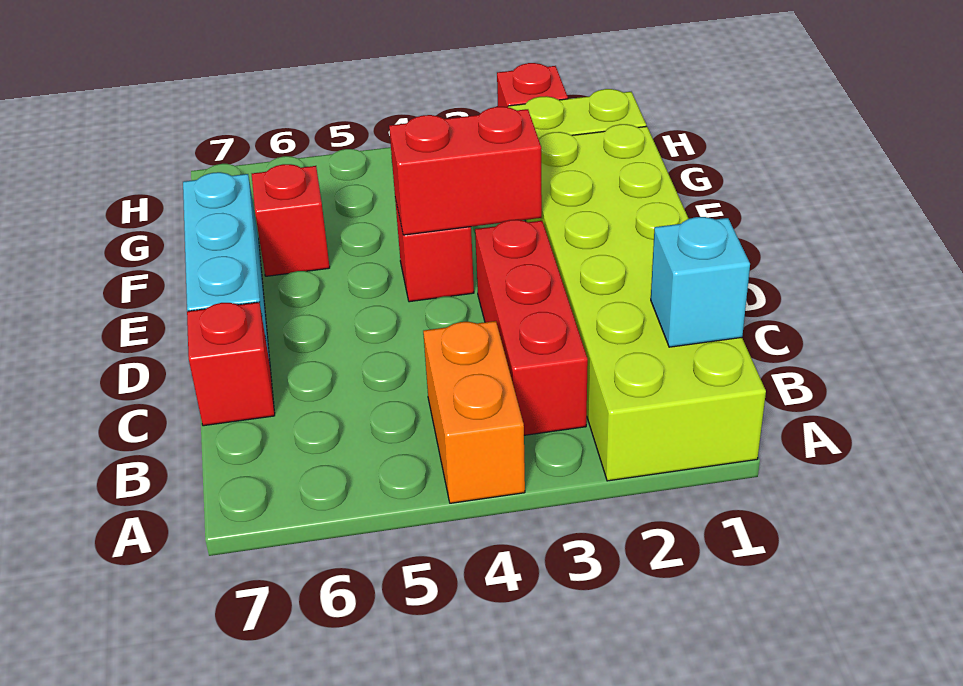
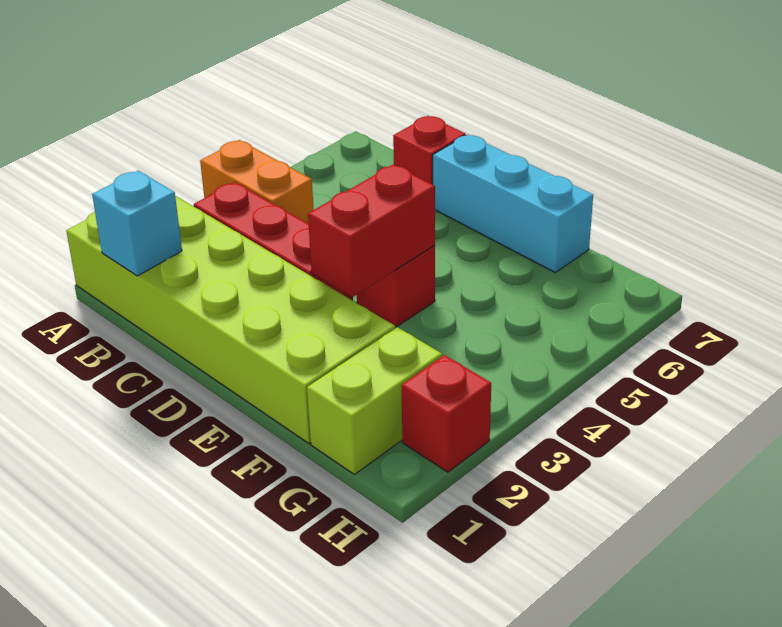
red brick F6 level 1 -> none

